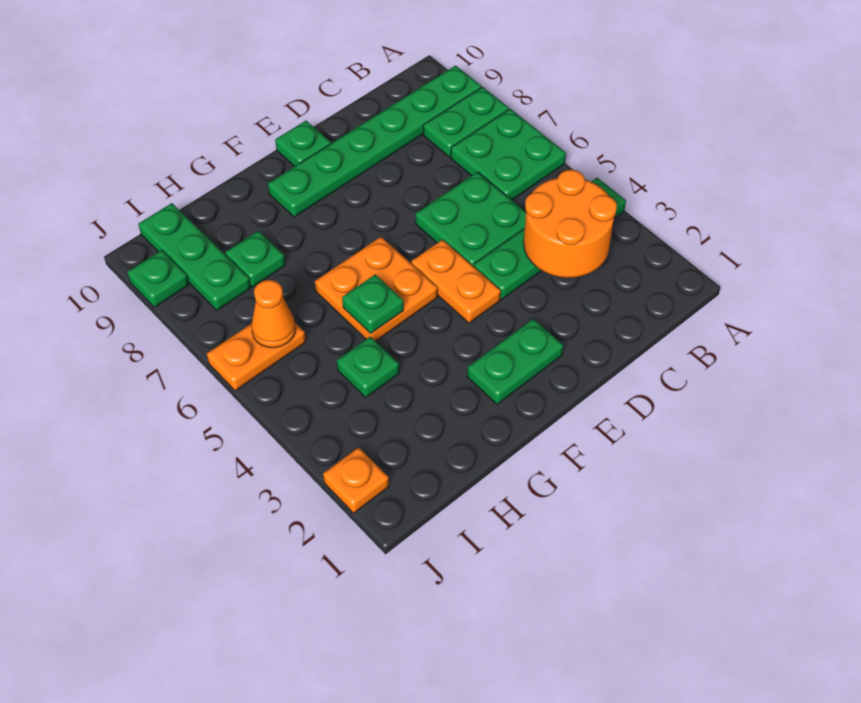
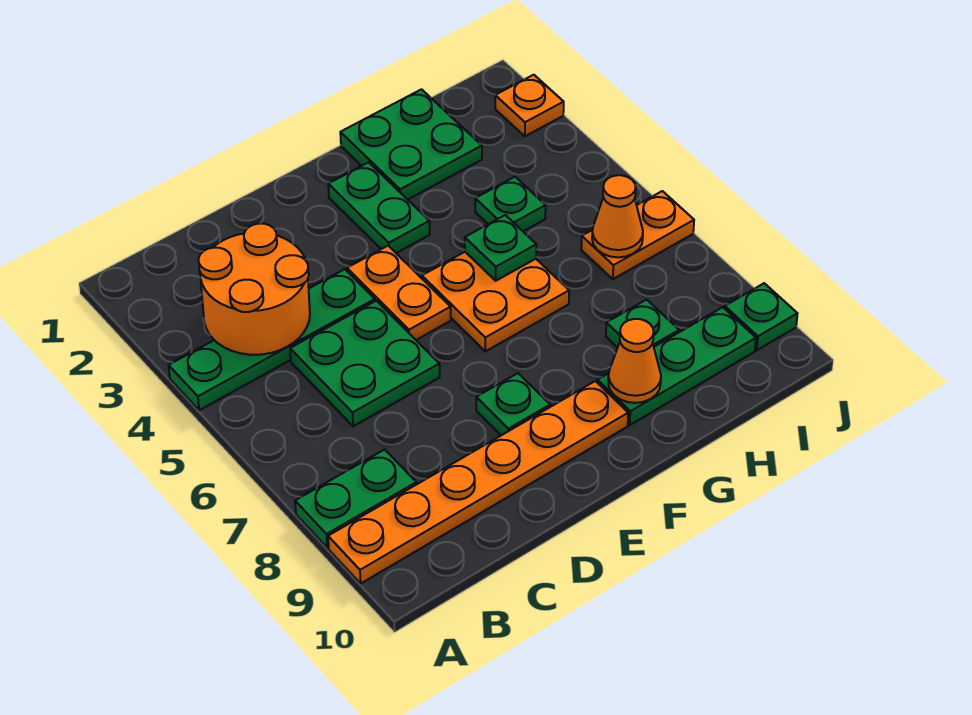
green plate A6:B7 level 1 -> green plate G1:H2 level 1
green plate A9:F9 level 1 -> orange plate A9:F9 level 1
green plate E2:F2 level 1 -> green plate F2:F3 level 1
green plate E10 level 1 -> green plate E8 level 1
none -> orange cone G9 level 2
green plate I8:I10 level 1 -> green plate G9:I9 level 1

